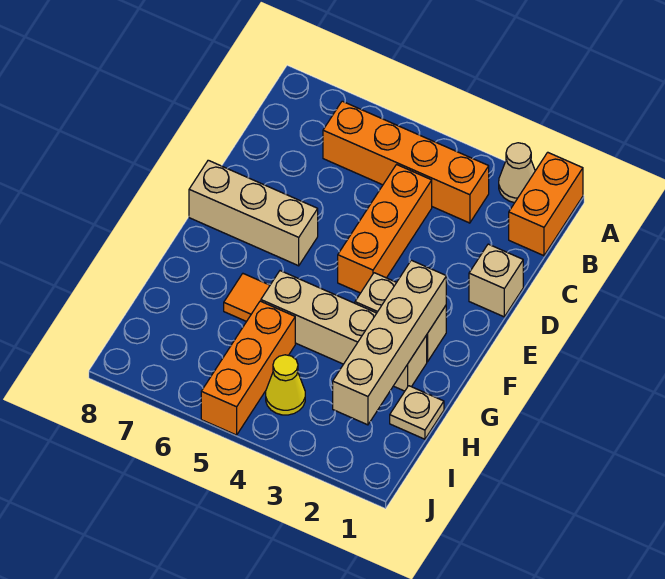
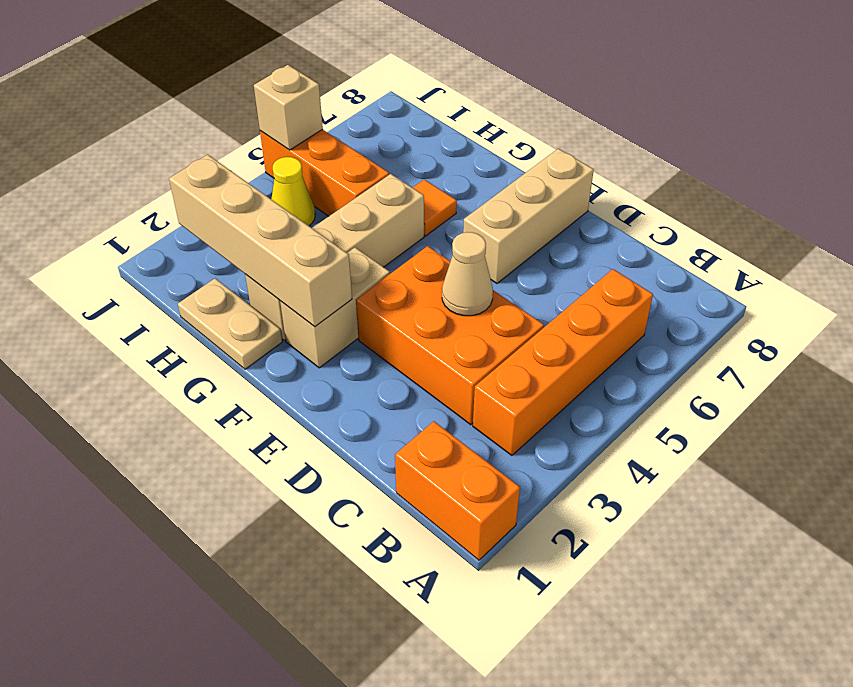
tan cone A2 level 1 -> tan cone D4 level 2
orange brick C4:E4 level 1 -> orange brick C3:E4 level 1
tan brick D1 level 1 -> tan brick J5 level 2
tan plate H1 level 1 -> tan plate G1:H1 level 1

